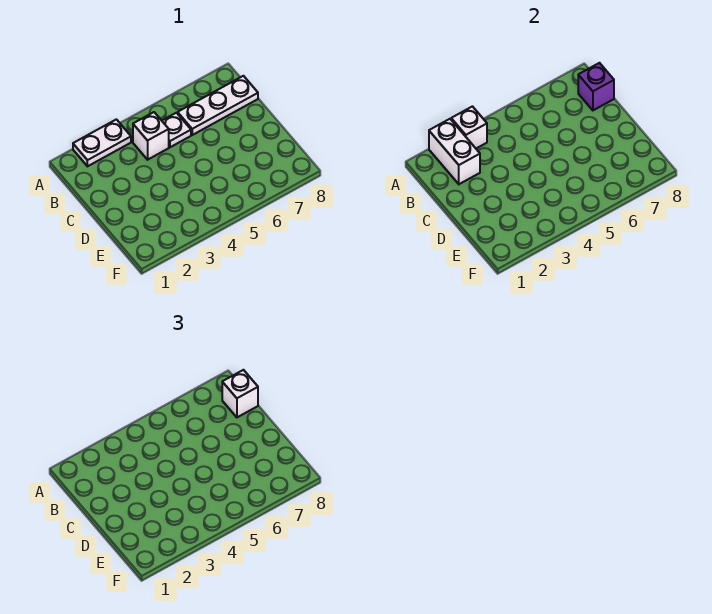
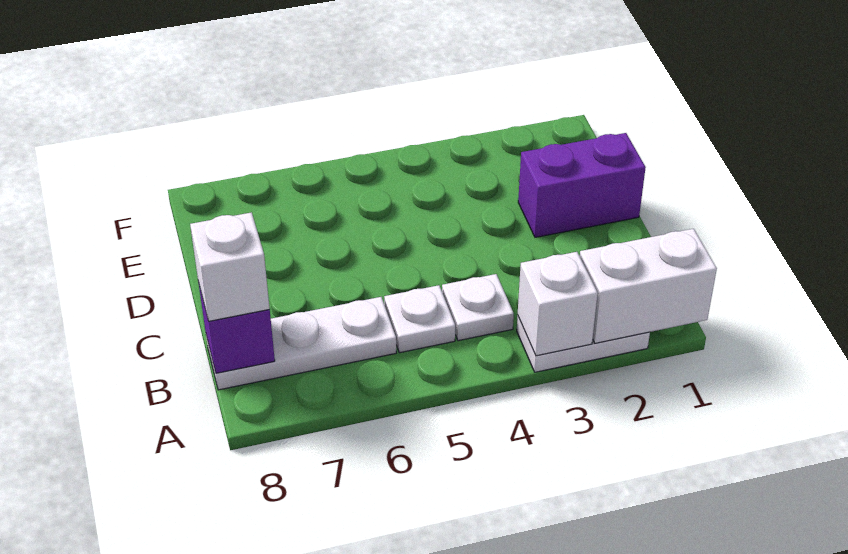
white brick A2:B2 level 2 -> white brick A1:A2 level 2
white brick B4 level 1 -> white plate B4 level 1
none -> purple brick D1:D2 level 1

